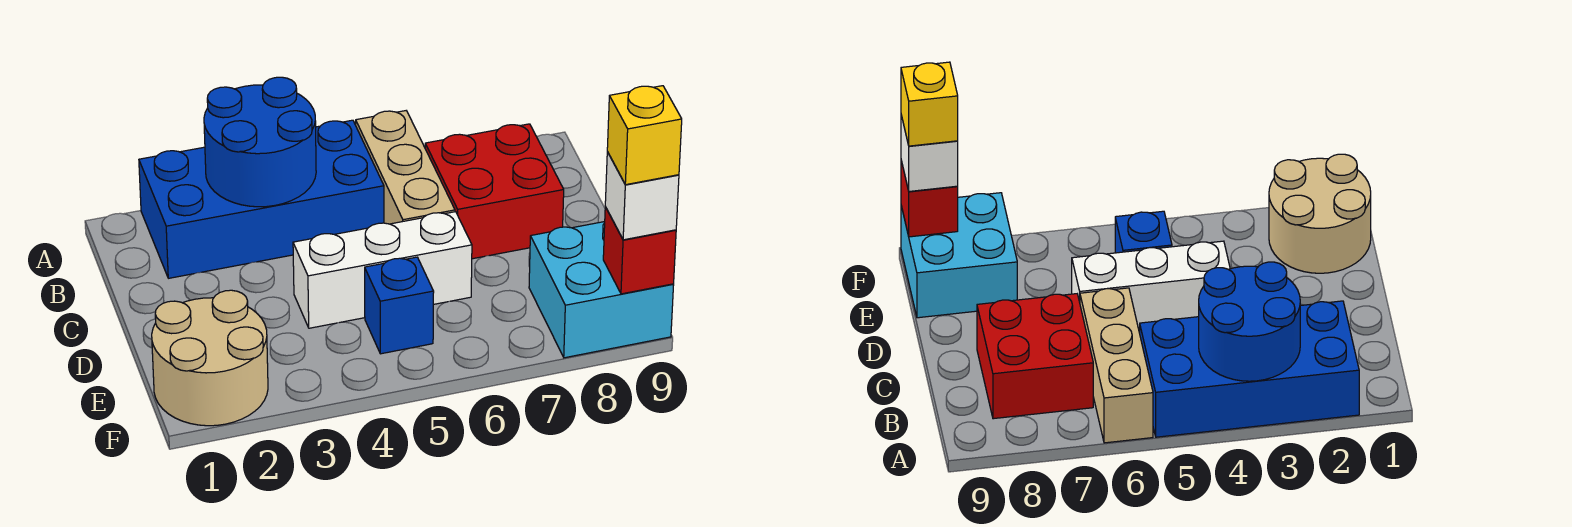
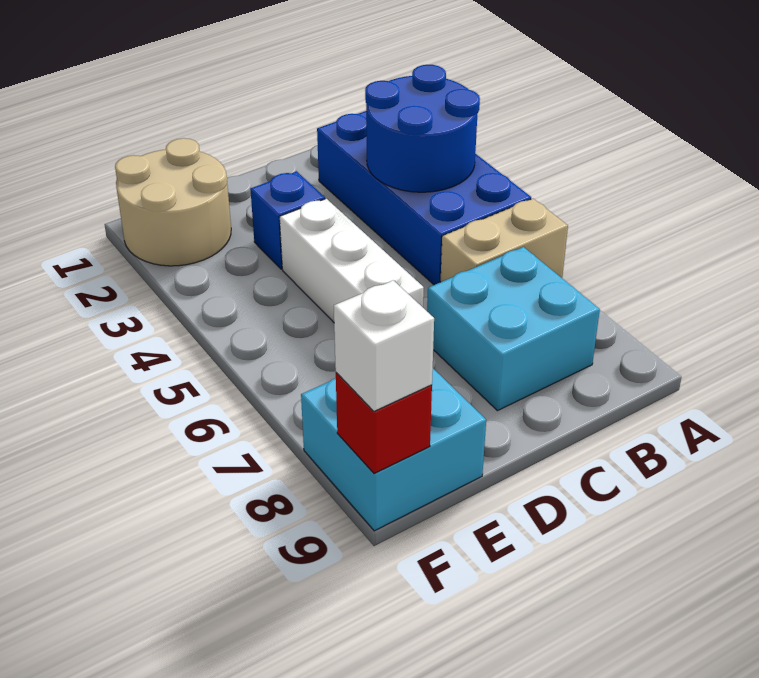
tan brick A6:C6 level 1 -> tan brick A6:B6 level 1
red brick B7:C8 level 1 -> cyan brick B7:C8 level 1
blue brick E5 level 1 -> blue brick D3 level 1
yellow brick F9 level 4 -> none

